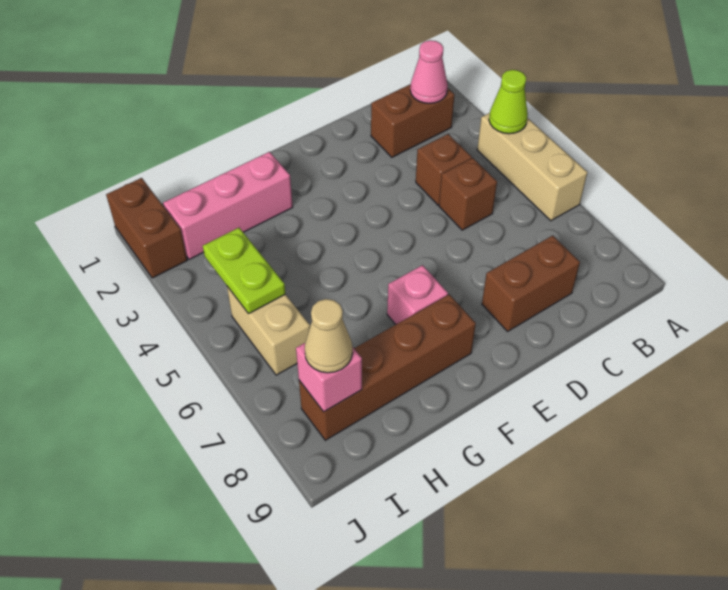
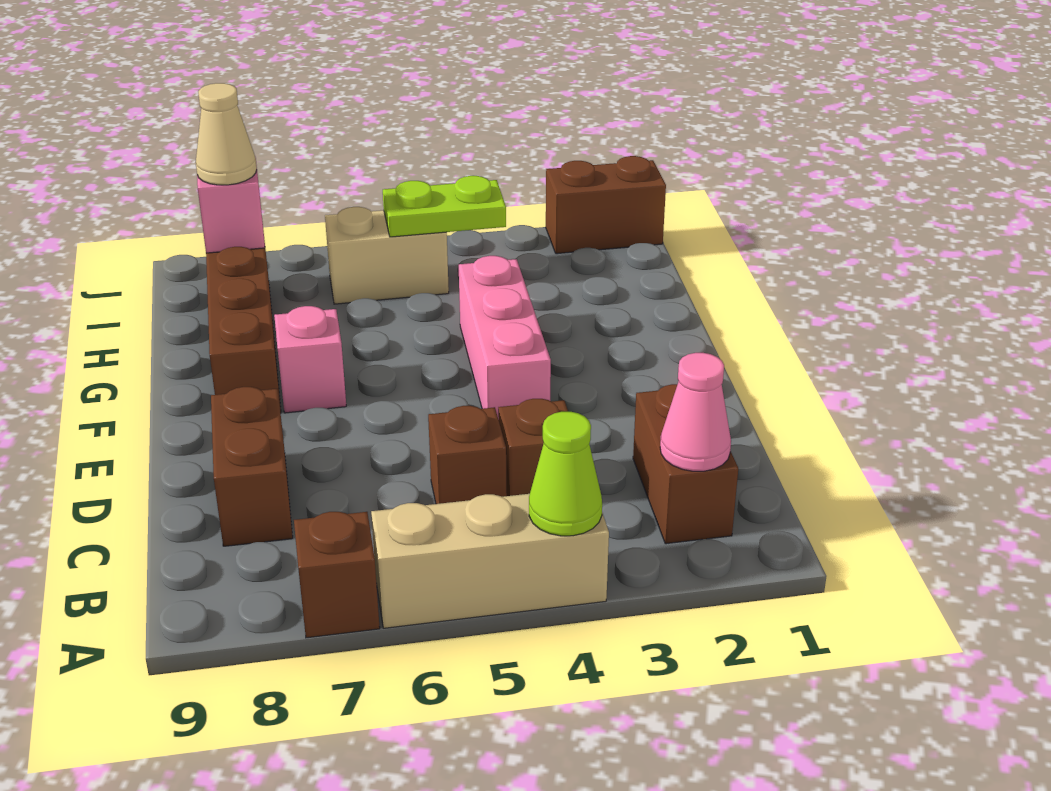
none -> brown brick A7 level 1
pink brick G2:I2 level 1 -> pink brick E4:G4 level 1

